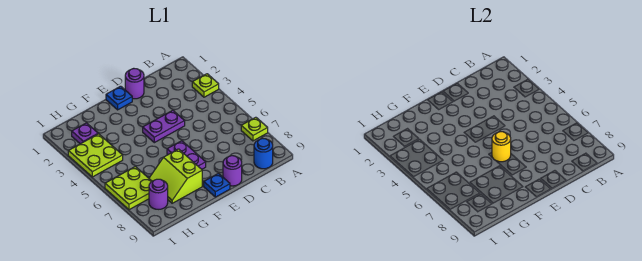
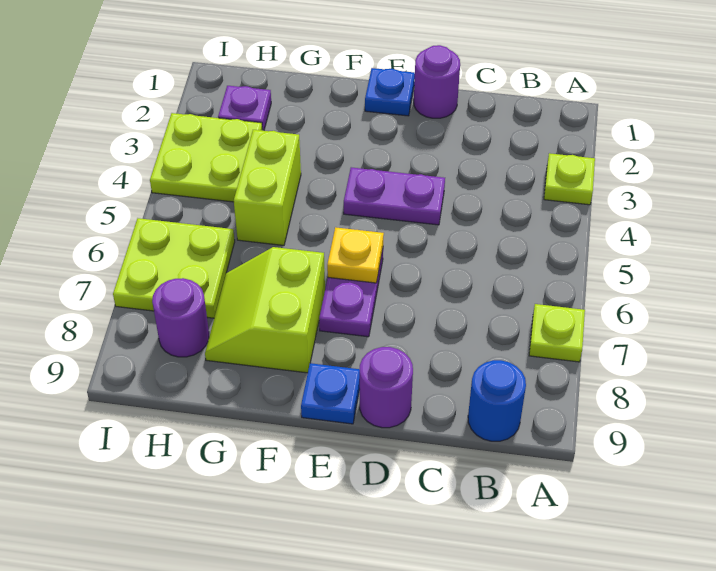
yellow round brick E6 level 2 -> yellow plate E6 level 2
none -> lime brick G4:G5 level 1

